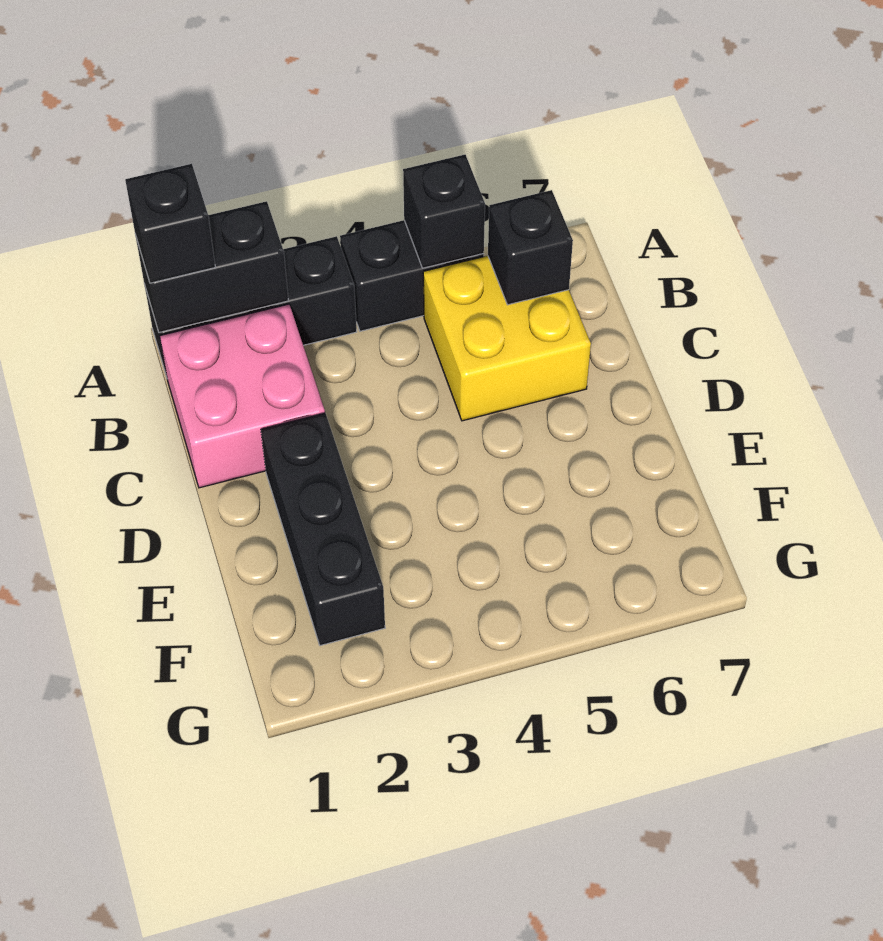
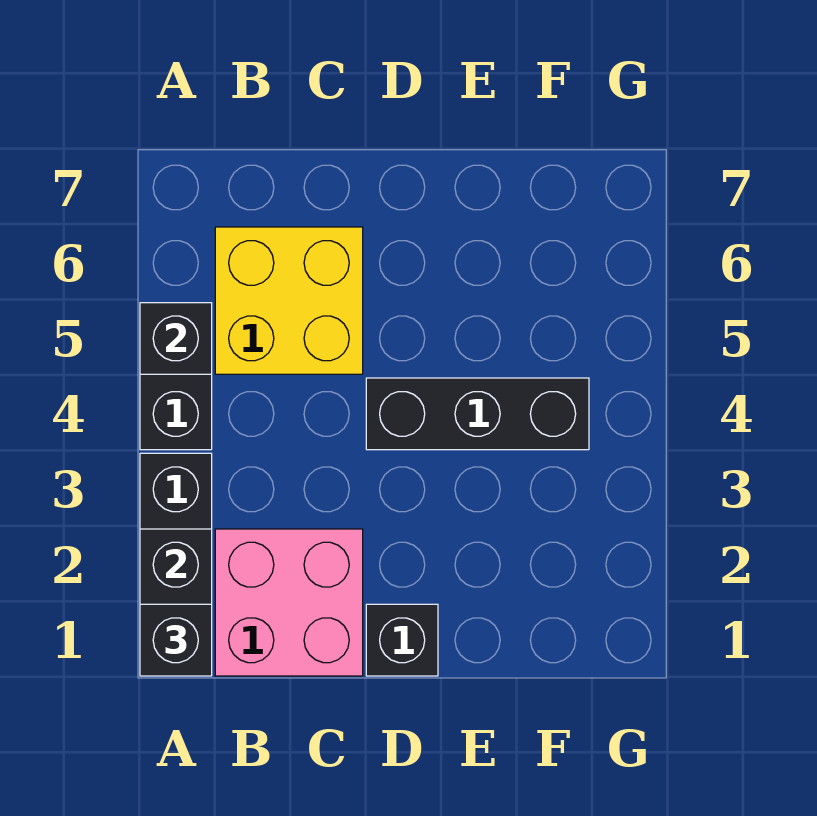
black brick B6 level 2 -> black brick D1 level 1
black brick D2:F2 level 1 -> black brick D4:F4 level 1

